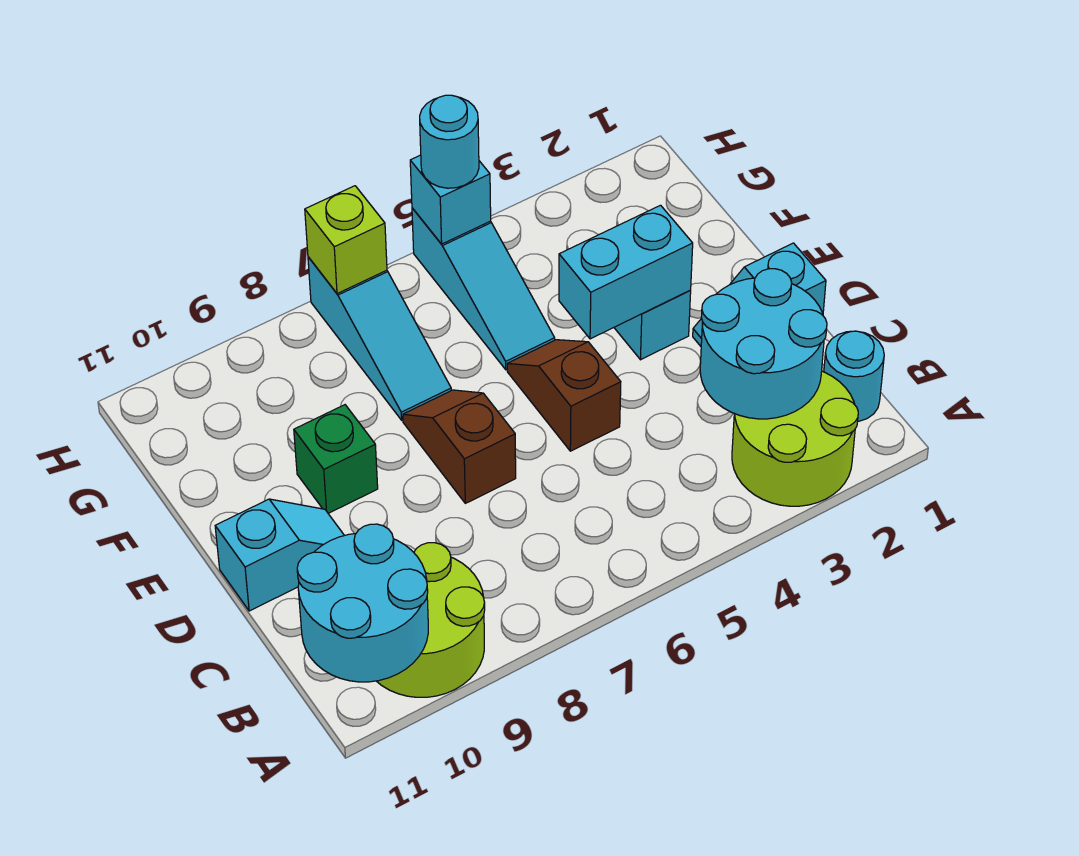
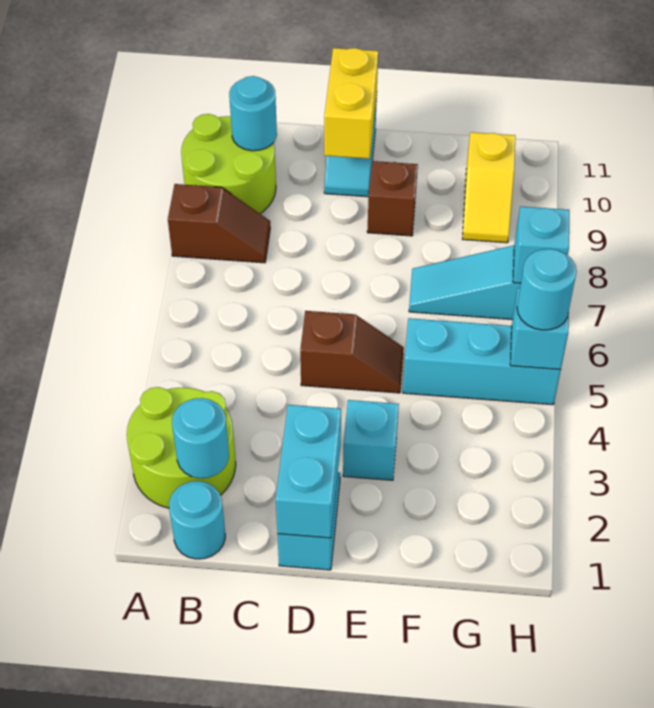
cyan round brick A10:B11 level 2 -> cyan round brick B10 level 2
cyan round brick B2:C3 level 2 -> cyan round brick B2 level 2
brown slope D7:E7 level 1 top D -> brown slope A8:B8 level 1 top A
none -> yellow brick D10:D11 level 2
cyan brick E3:E4 level 2 -> cyan brick D1:D2 level 2
green brick E9 level 1 -> brown brick E9 level 1
cyan slope F5:H5 level 1 top H -> cyan brick F5:H5 level 1
none -> yellow slope G9:G10 level 1 top 10
lime brick H7 level 2 -> cyan brick H7 level 2

